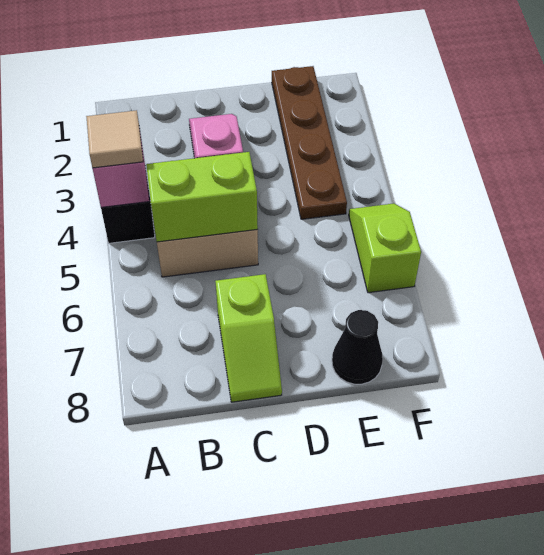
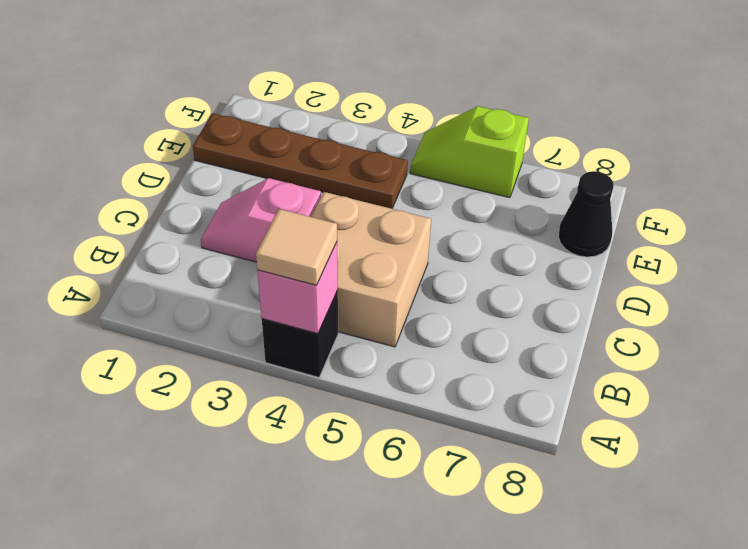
lime brick B5:C5 level 2 -> none
lime slope C7:C8 level 1 top 7 -> none

